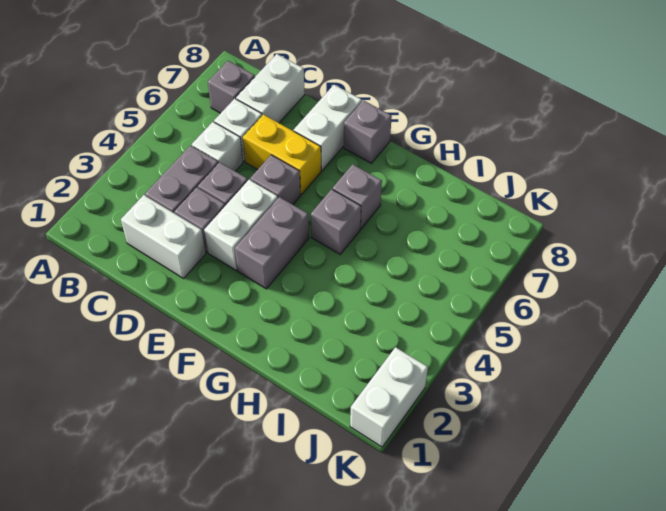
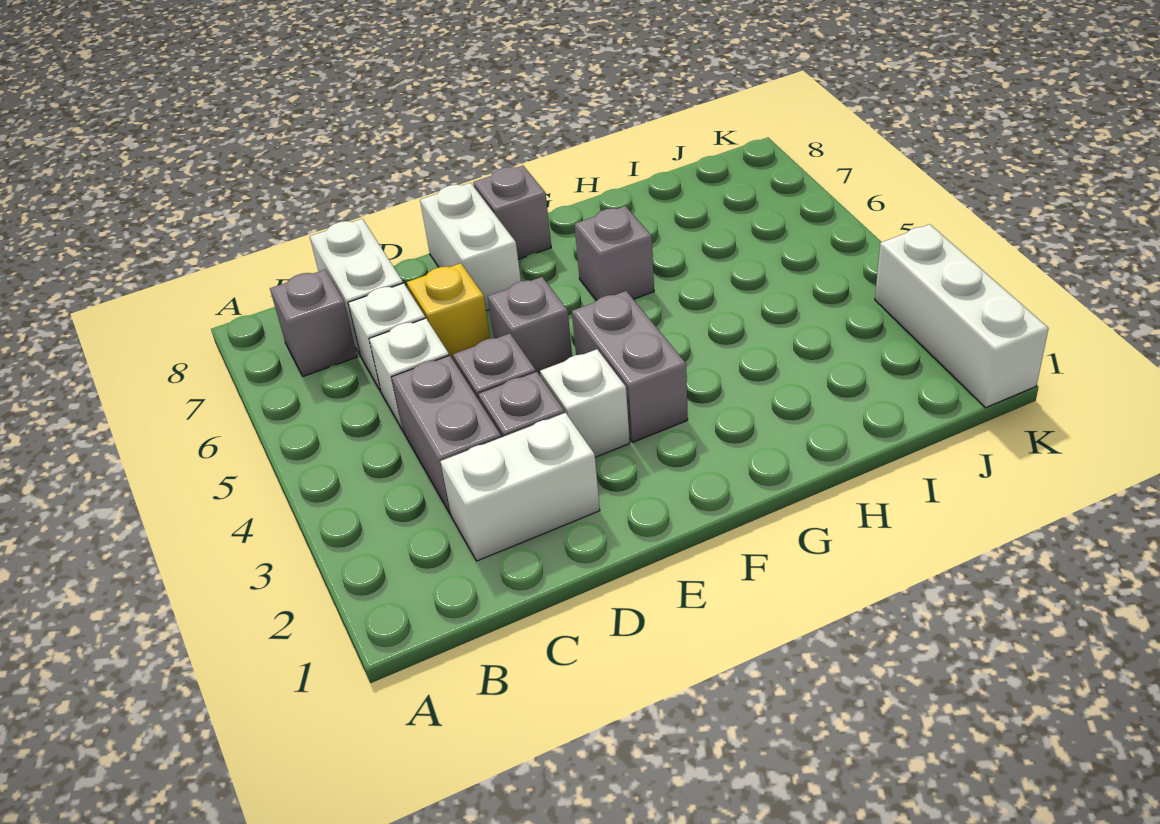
yellow brick D6:E6 level 1 -> yellow brick D6 level 1
white brick E3:E4 level 1 -> white brick E3 level 1
grey brick G5 level 1 -> none
white brick K1:K2 level 1 -> white brick K1:K3 level 1

